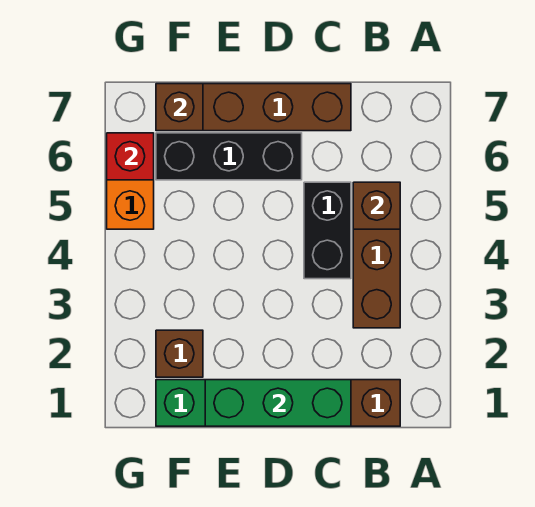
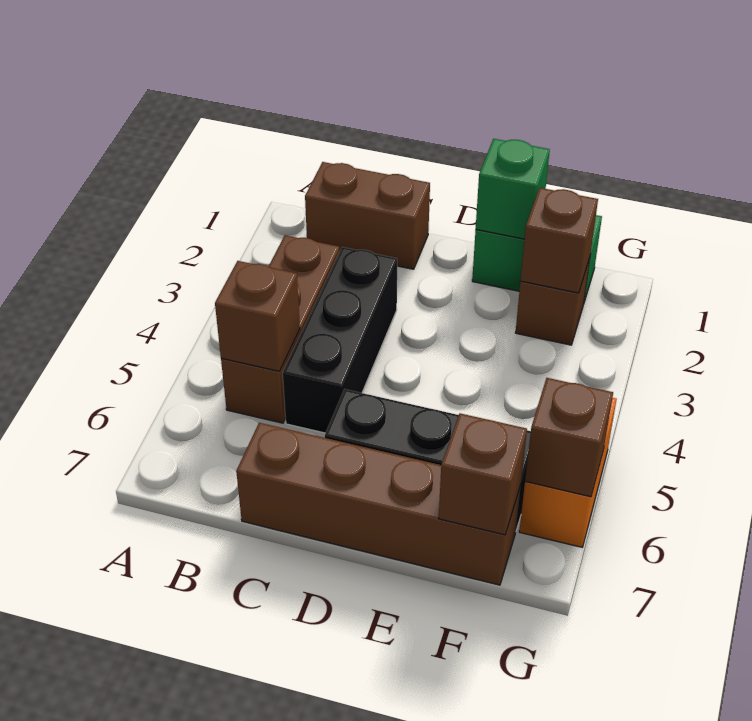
green brick C1:E1 level 2 -> green brick E1 level 2
black brick C4:C5 level 1 -> black brick C3:C5 level 1
none -> brown brick F2 level 2
red brick G6 level 2 -> brown brick G6 level 2

